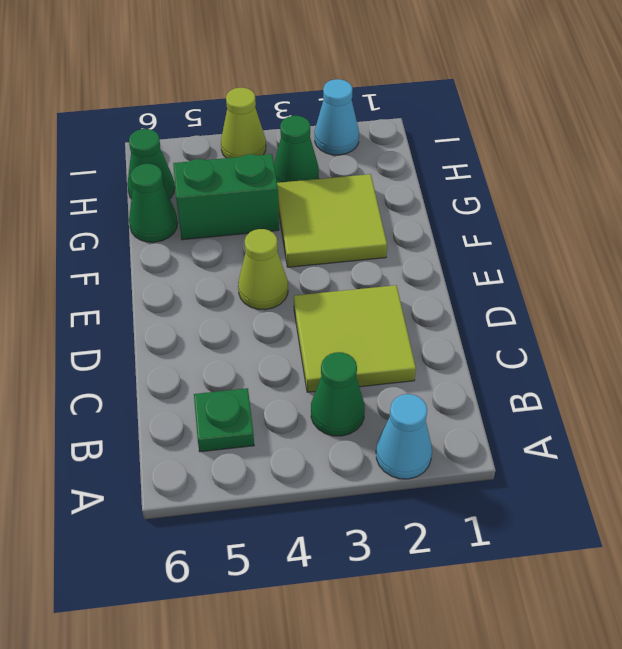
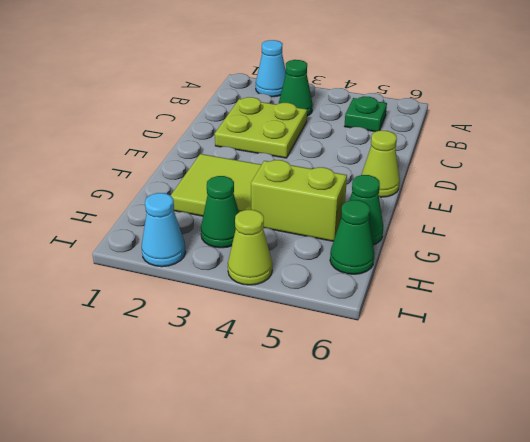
lime tile C2:D3 level 1 -> lime plate C2:D3 level 1
lime cone E4 level 1 -> lime cone E6 level 1
green brick G4:G5 level 1 -> lime brick G4:G5 level 1

